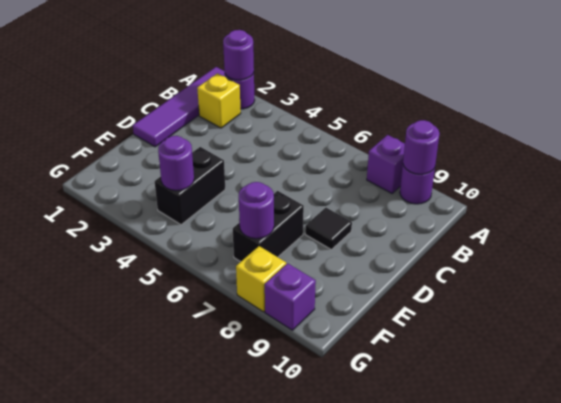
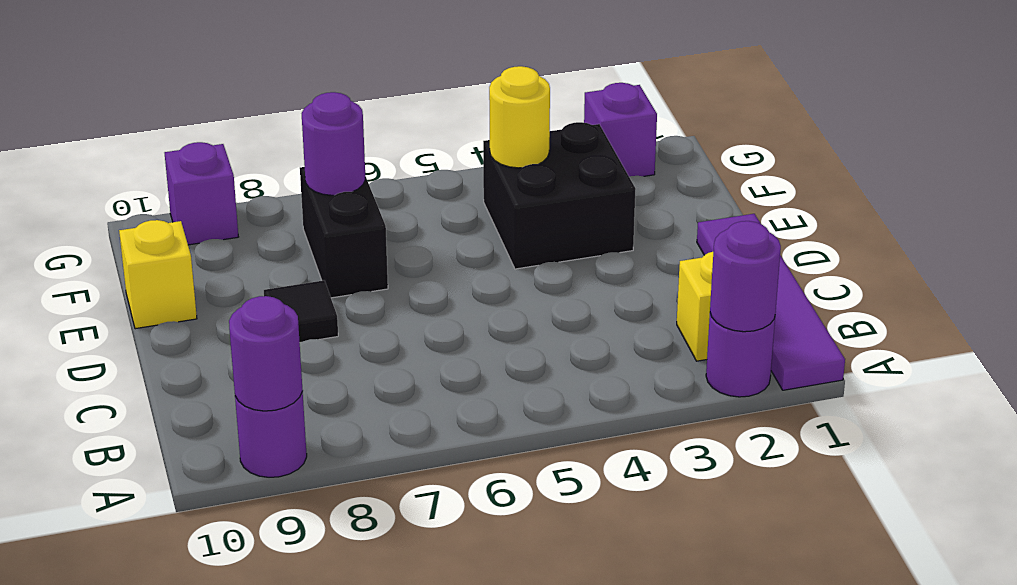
purple brick A8 level 1 -> purple brick G2 level 1
black brick E4:F4 level 1 -> black brick E3:F4 level 1
purple round brick F4 level 2 -> yellow round brick F4 level 2
yellow brick G8 level 1 -> yellow brick E10 level 1

